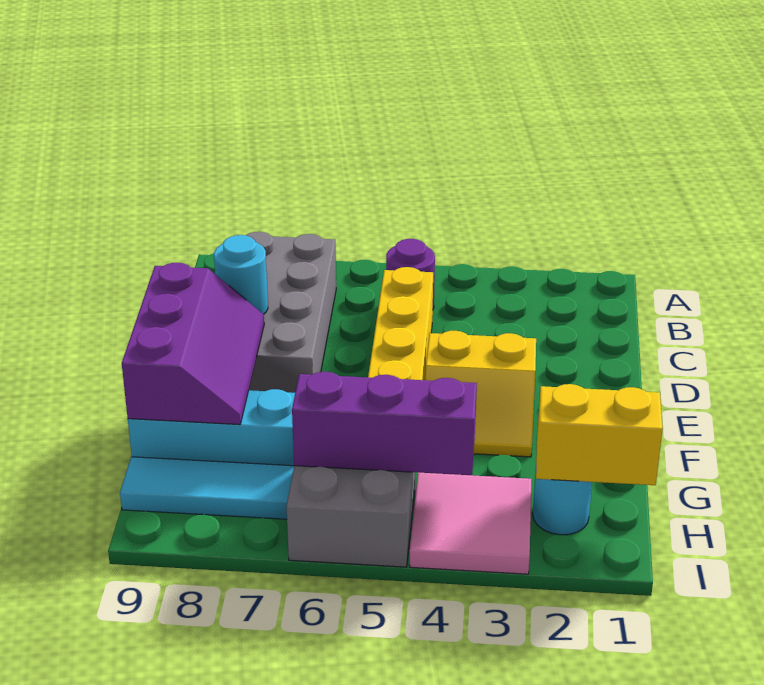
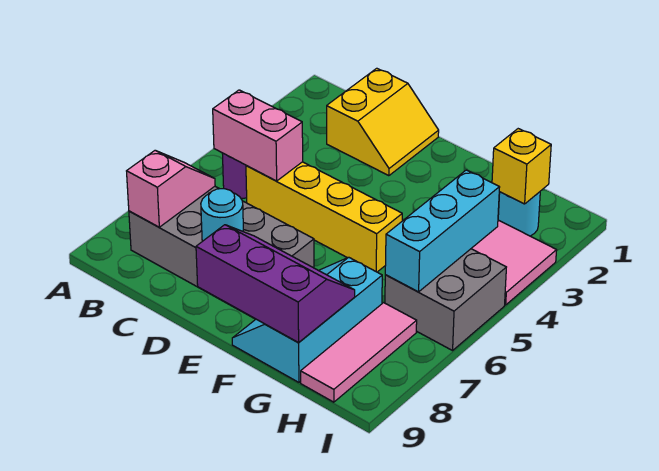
none -> pink brick B5:C5 level 2
none -> pink slope B7:B8 level 2 top 8
yellow slope E3:F4 level 1 top E -> yellow slope C1:D2 level 1 top C
yellow brick H1:H2 level 2 -> yellow brick H2 level 2
purple brick H4:H6 level 2 -> cyan brick H4:H6 level 2
cyan tile H7:H9 level 1 -> pink tile H7:H9 level 1

